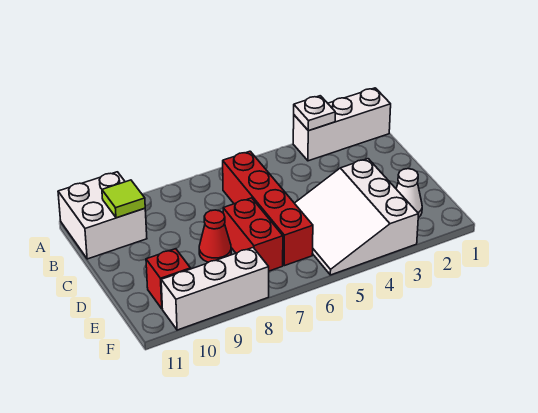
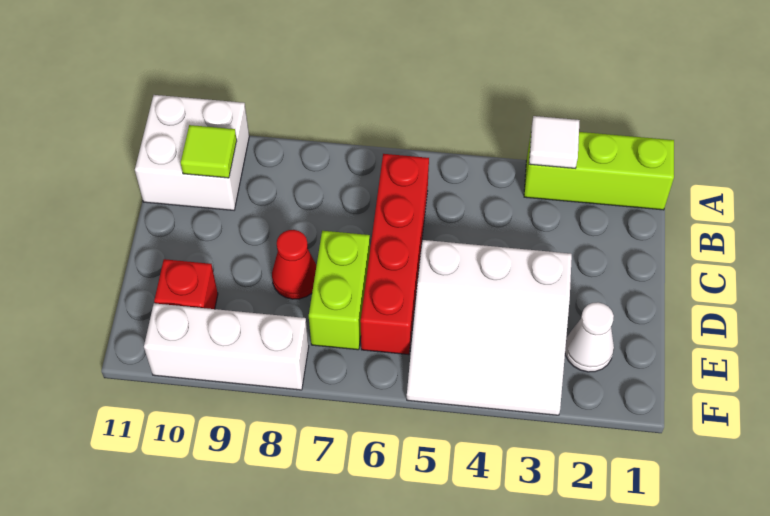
white brick A1:A3 level 1 -> lime brick A1:A3 level 1
white plate A3 level 2 -> white tile A3 level 2
white slope D3:F5 level 1 top 3 -> white slope D3:F5 level 1 top D
red brick D7:E7 level 1 -> lime brick D7:E7 level 1

